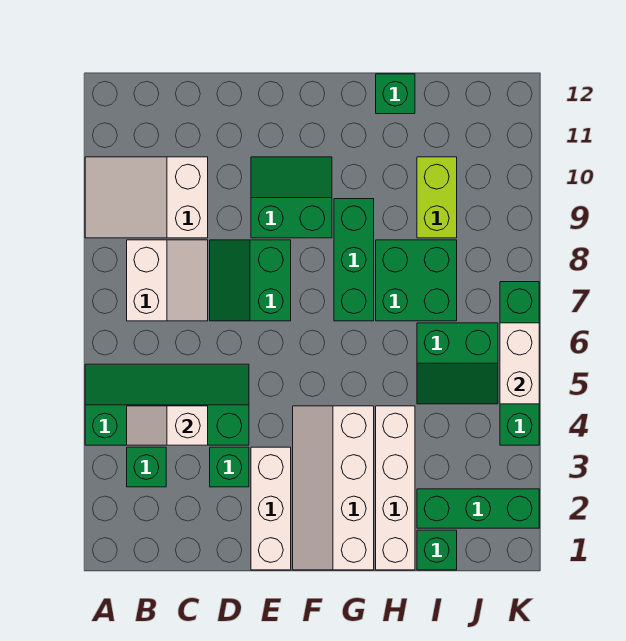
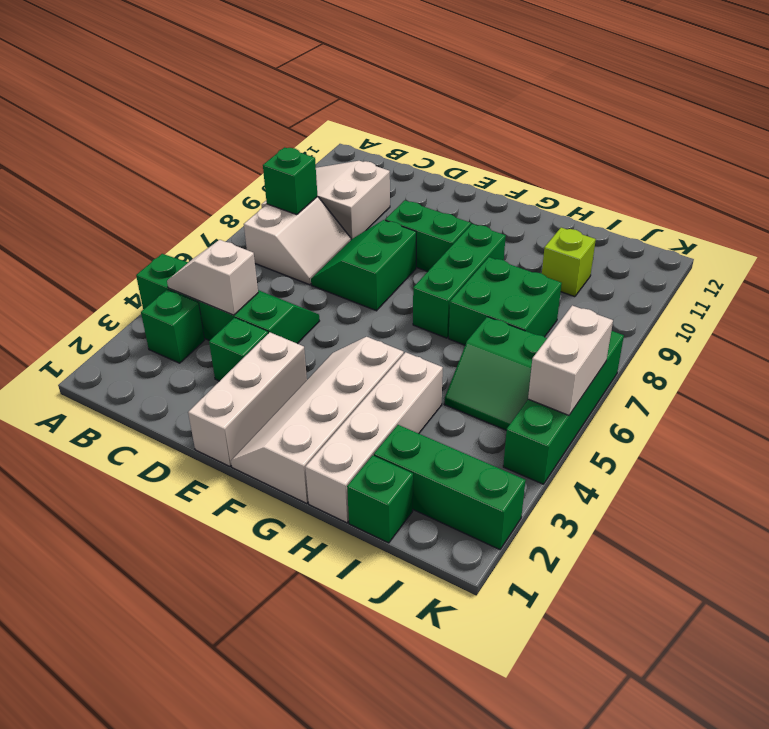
green brick H12 level 1 -> green brick B8 level 2
lime brick I9:I10 level 1 -> lime brick I10 level 1

